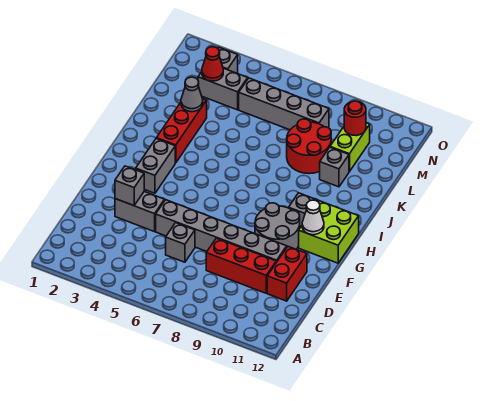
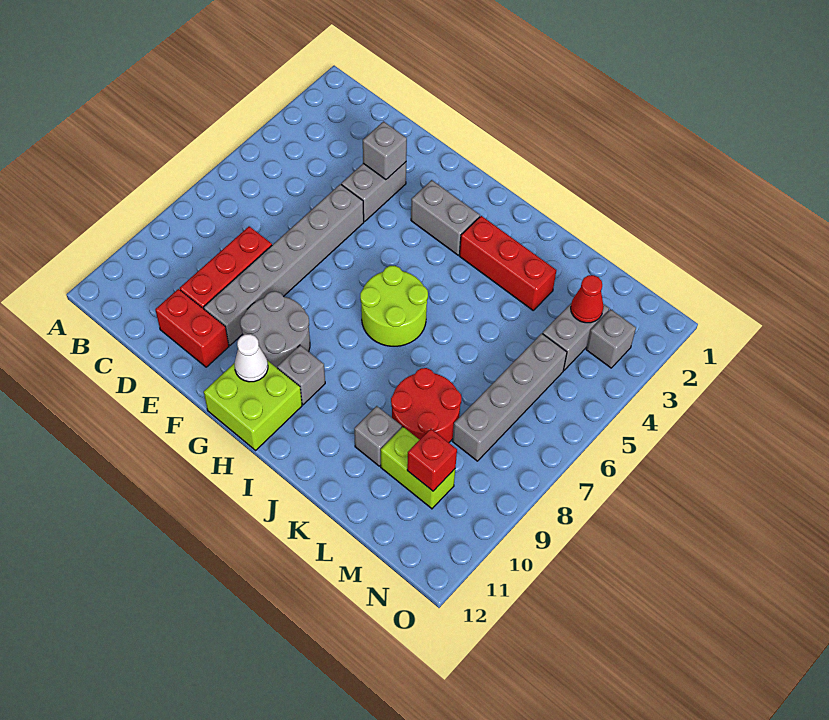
grey brick D6 level 1 -> none
none -> lime round brick H6:I7 level 1
grey cone K3 level 2 -> none
red round brick M10 level 2 -> red brick M10 level 2

